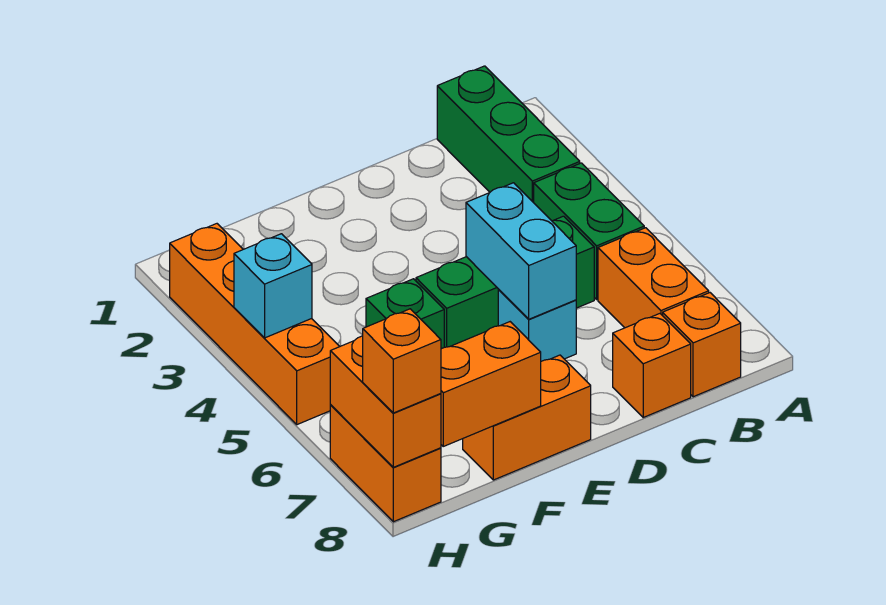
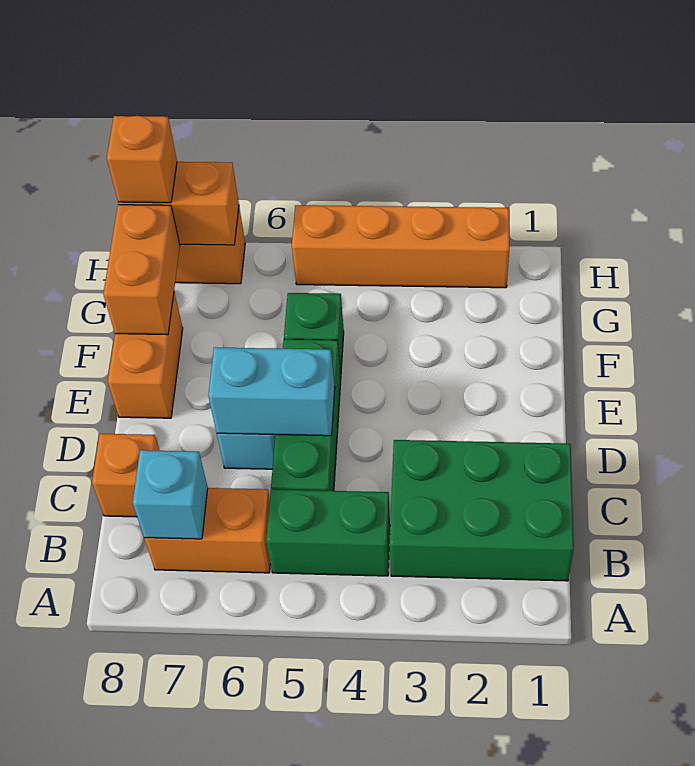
green brick B1:B3 level 1 -> green brick B1:C3 level 1
orange brick B8 level 1 -> none
cyan brick H4 level 2 -> cyan brick B7 level 2

